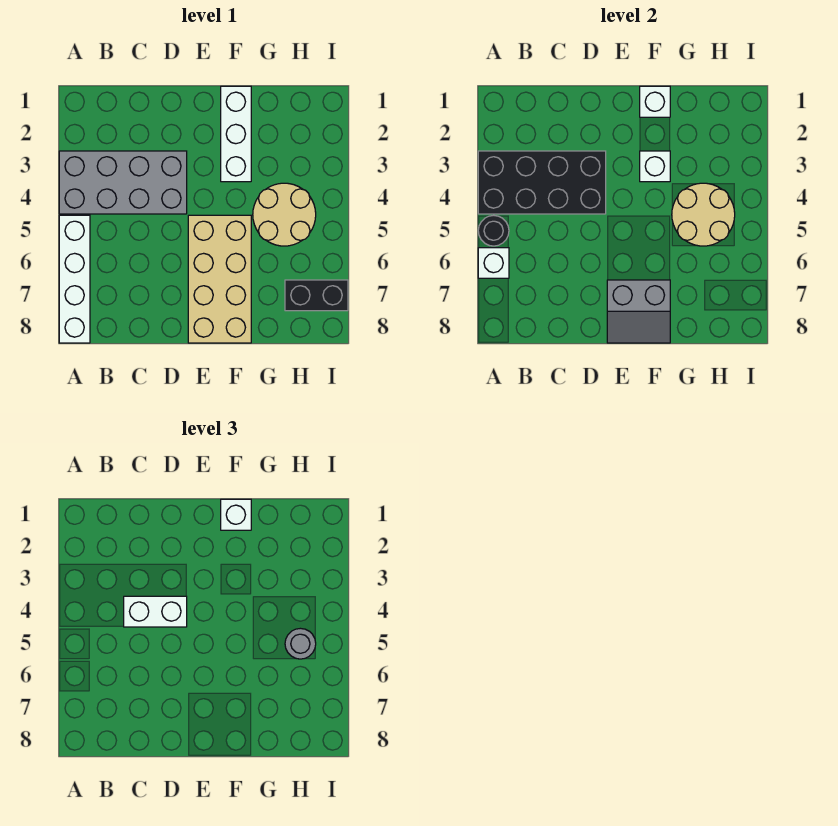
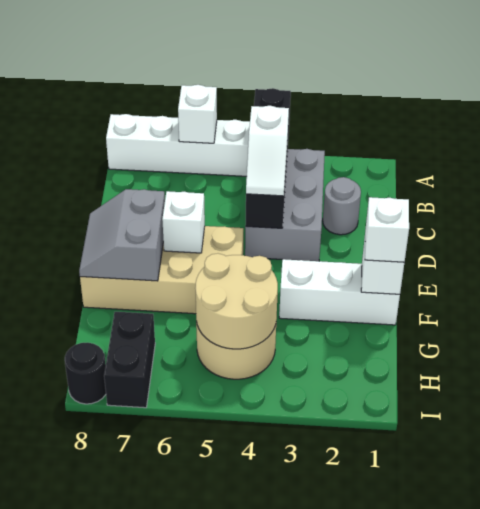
grey brick A3:D4 level 1 -> grey brick B3:D4 level 1
black brick A3:D4 level 2 -> black brick A4:D4 level 2
black round brick A5 level 2 -> black round brick I8 level 1
white brick C4:D4 level 3 -> white slope C4:D4 level 3 top C
white brick F3 level 2 -> white brick E6 level 2
grey round brick H5 level 3 -> grey round brick C2 level 1

